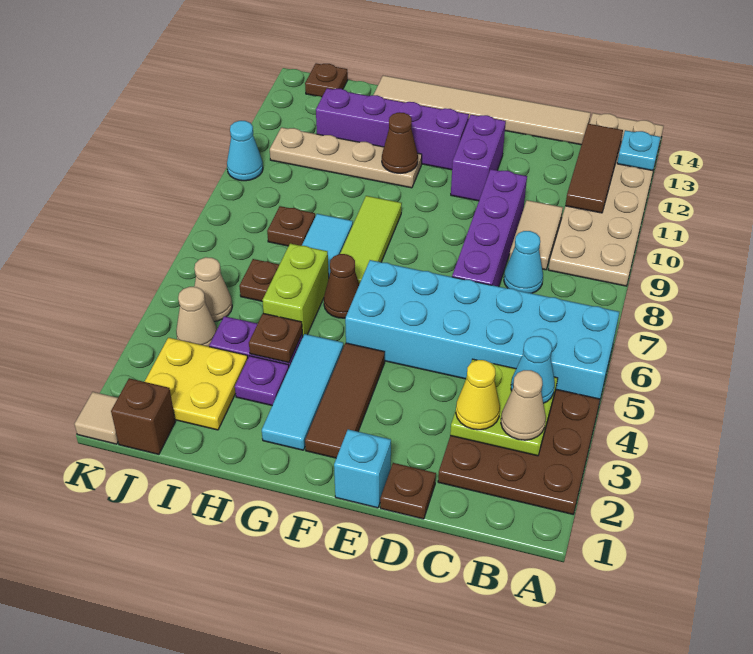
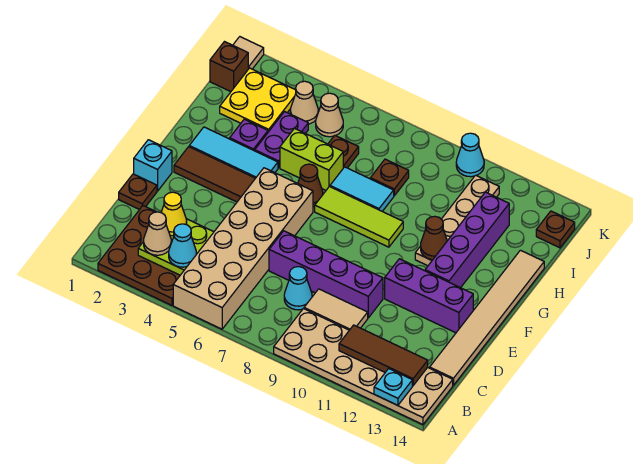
cyan brick A5:F6 level 1 -> tan brick A5:F6 level 1
purple brick E11:E12 level 1 -> purple brick E11:E13 level 1
brown plate H4 level 2 -> none

